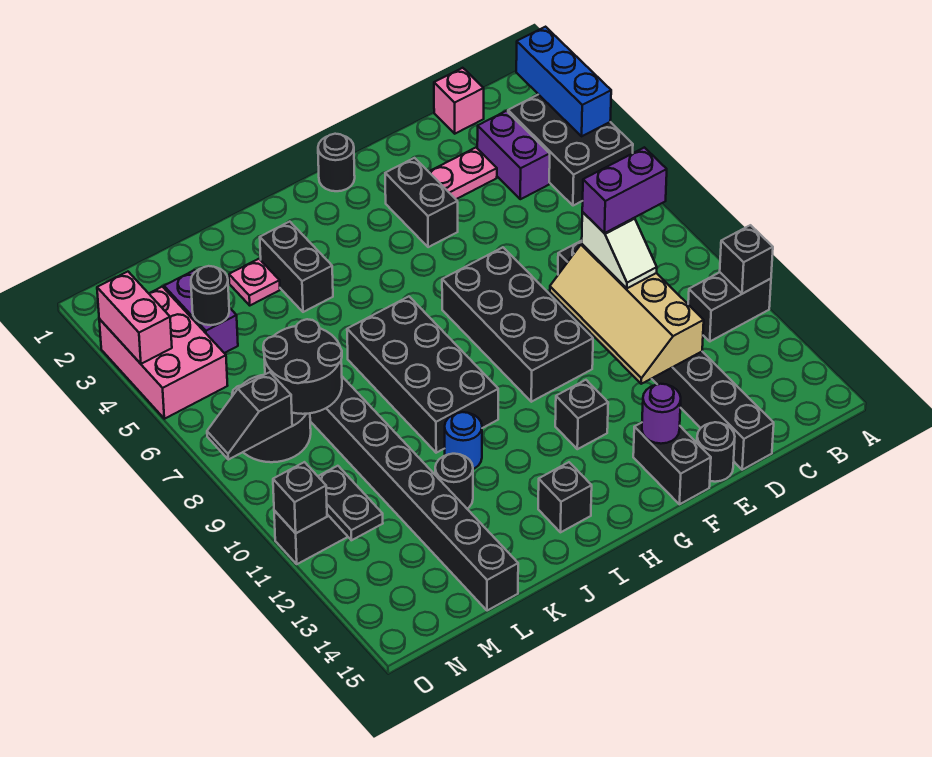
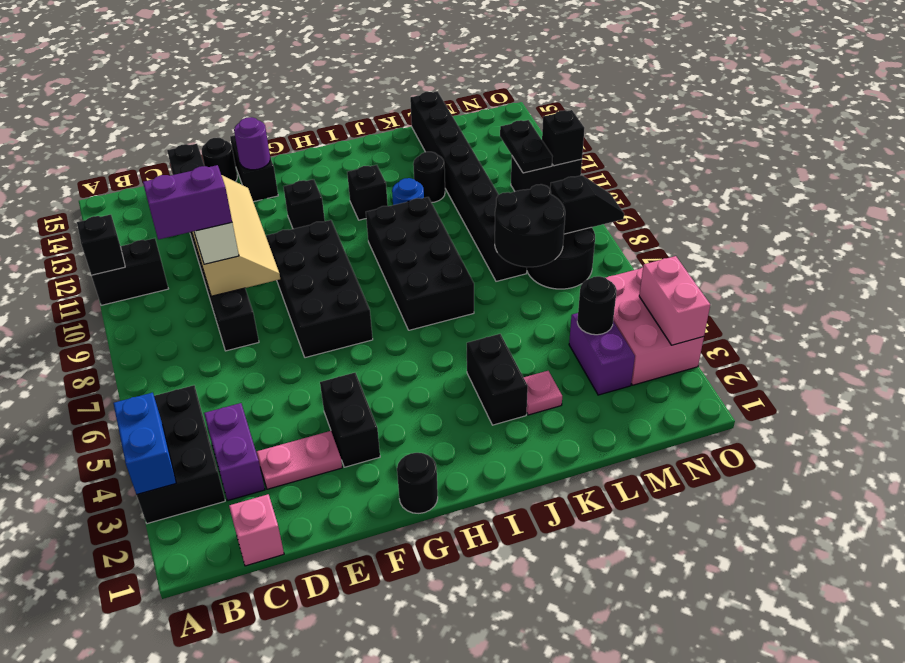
blue brick A2:A4 level 2 -> blue brick A3:A4 level 2
black brick I14 level 1 -> black brick I12 level 1

